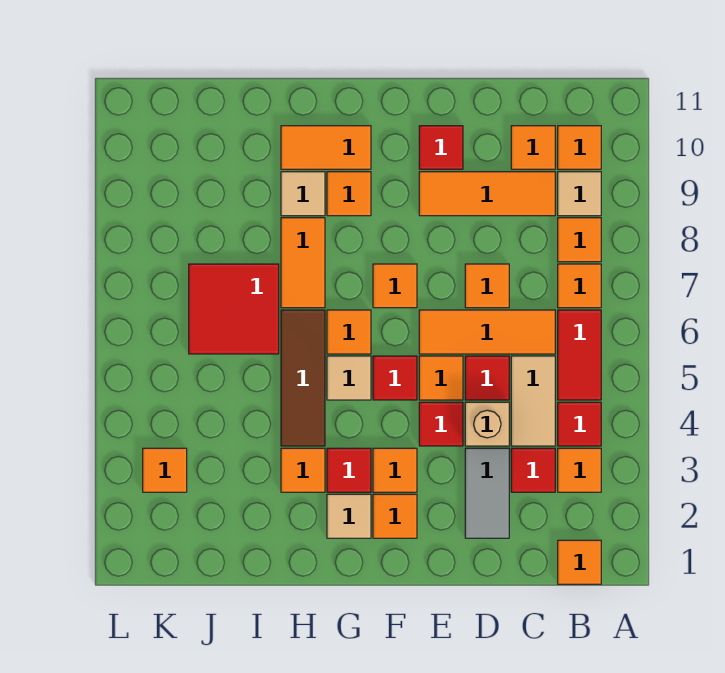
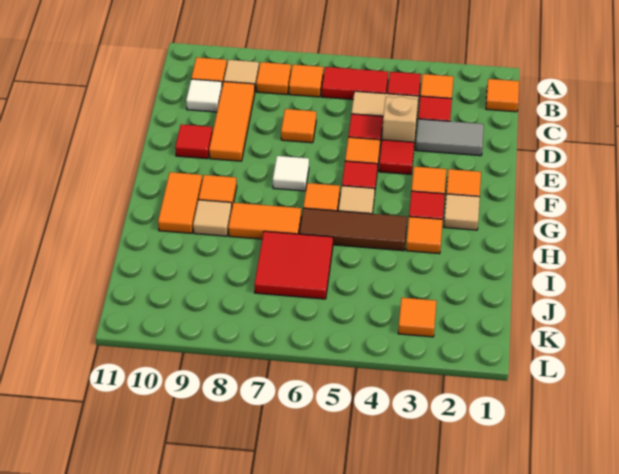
orange tile C6:E6 level 1 -> none
orange tile C10 level 1 -> white tile C10 level 1
orange tile F7 level 1 -> white tile F7 level 1

